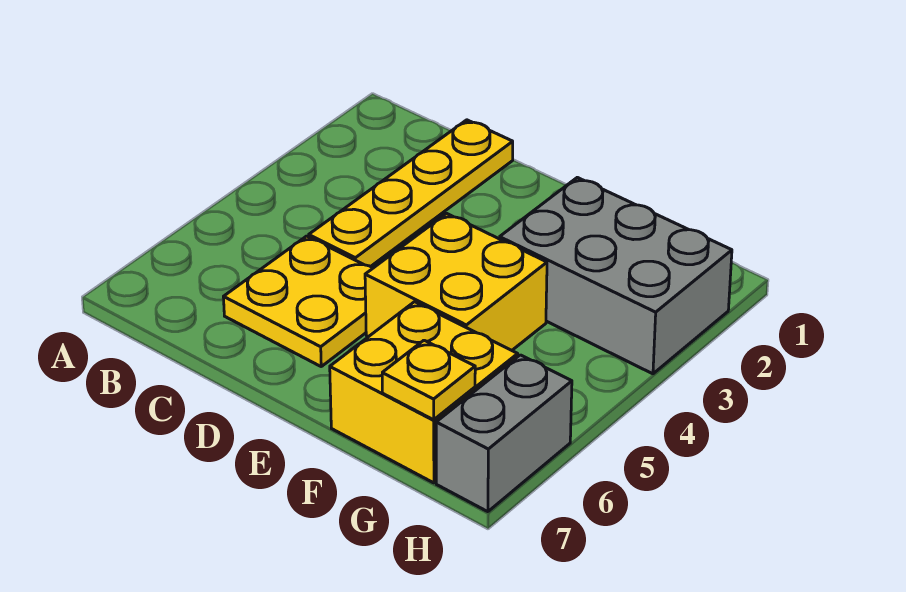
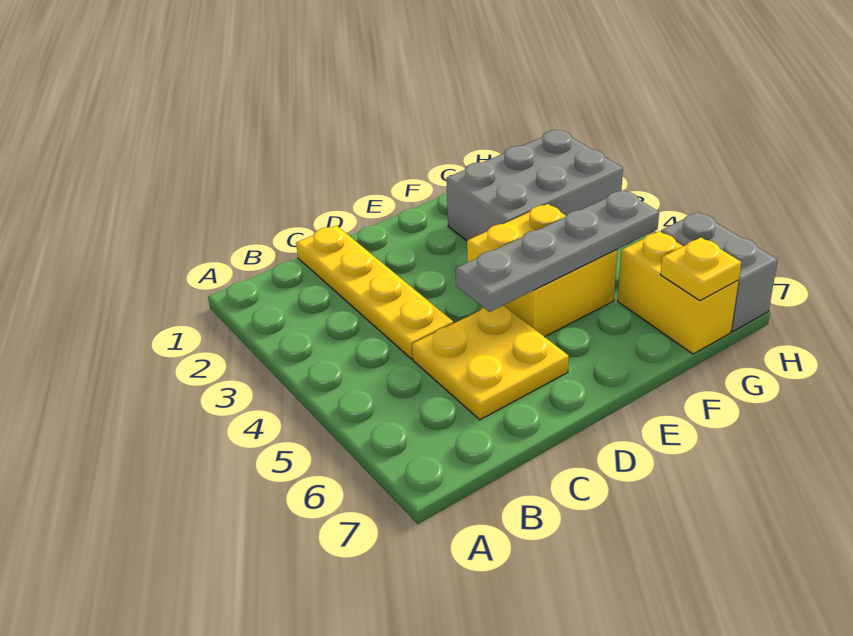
none -> grey plate D5:G5 level 2
yellow brick F6:G7 level 1 -> yellow brick G6:G7 level 1

